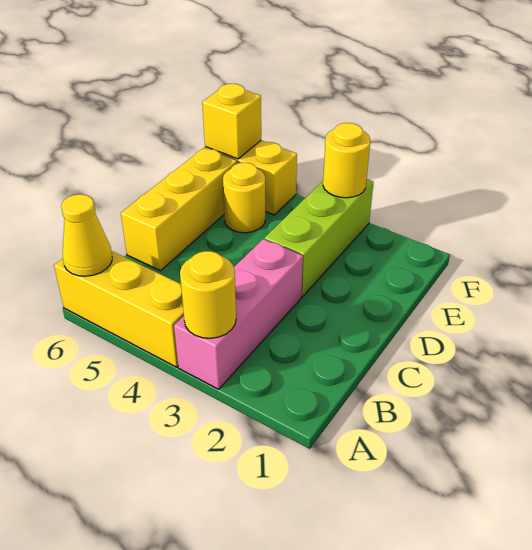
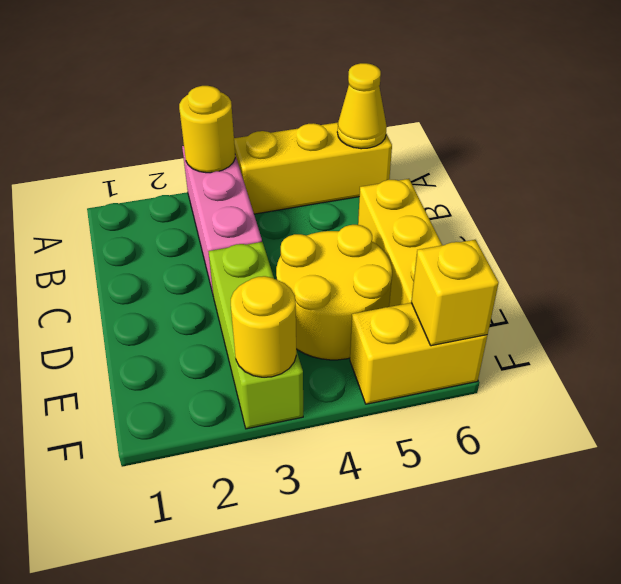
yellow round brick E5 level 1 -> yellow round brick D4:E5 level 1

